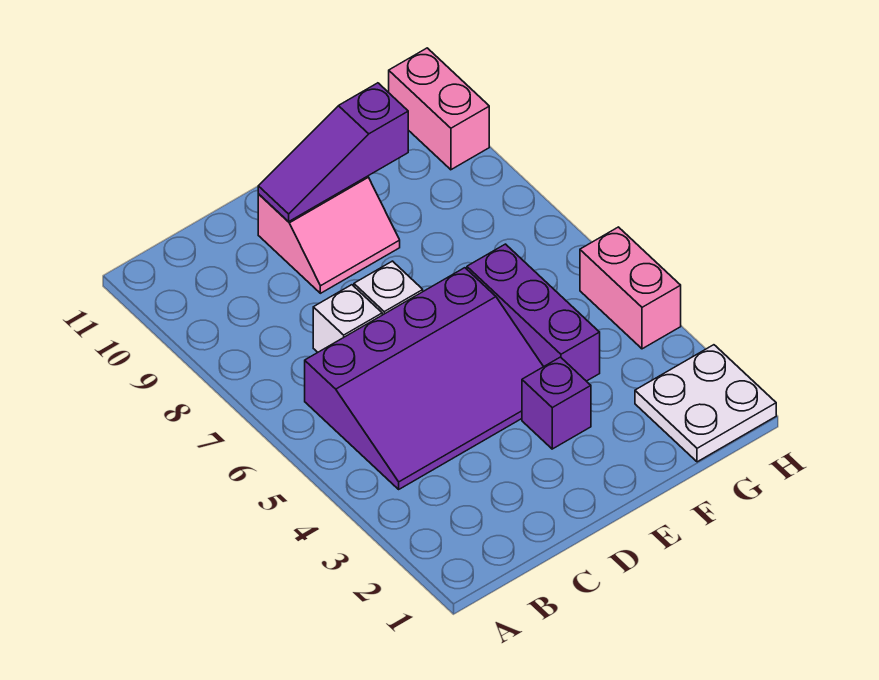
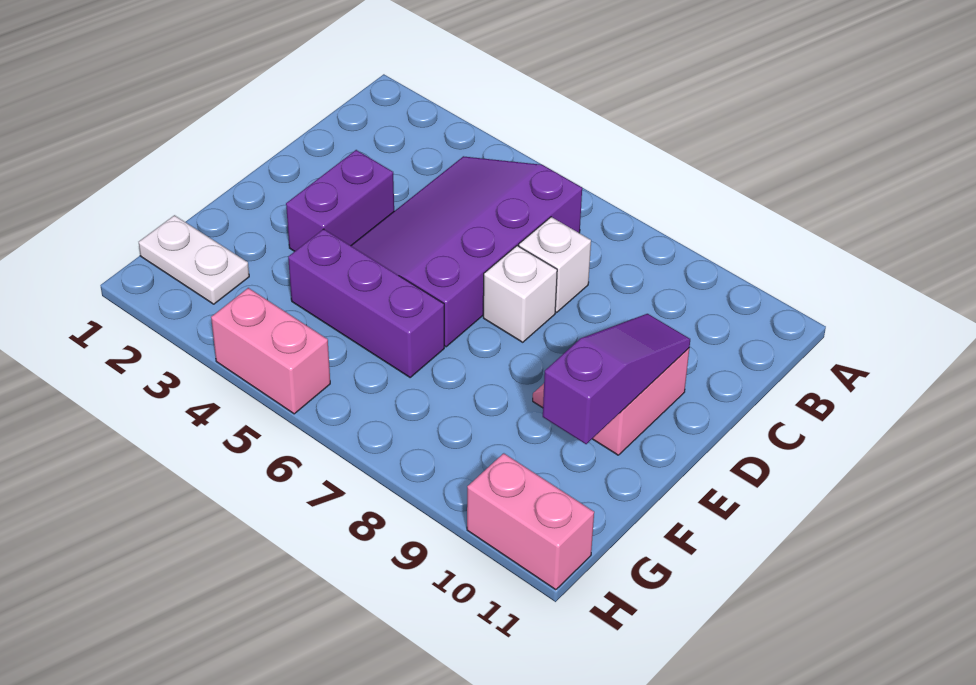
purple brick E3 level 1 -> purple brick D3:E3 level 1
white plate G1:H2 level 1 -> white plate G1:G2 level 1

